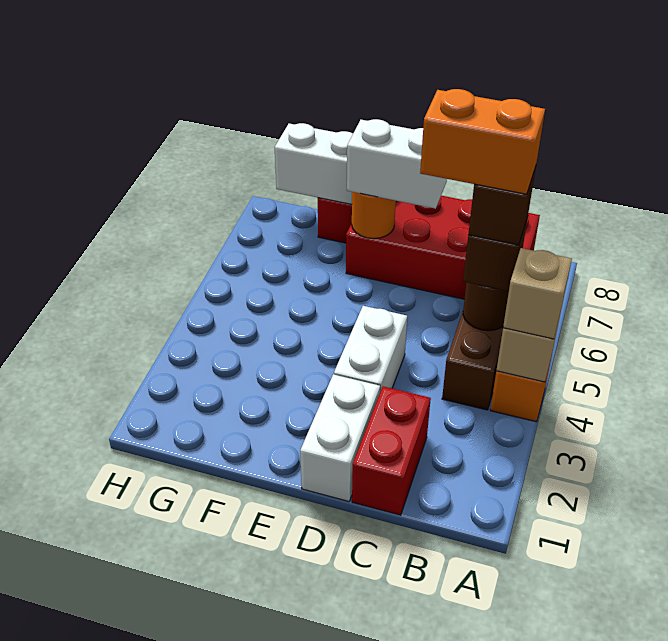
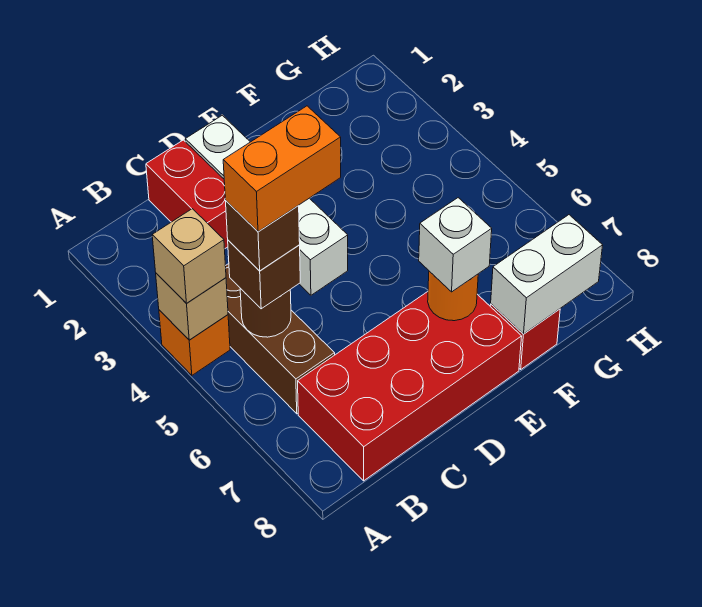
white brick D7:E7 level 3 -> white brick E7 level 3

